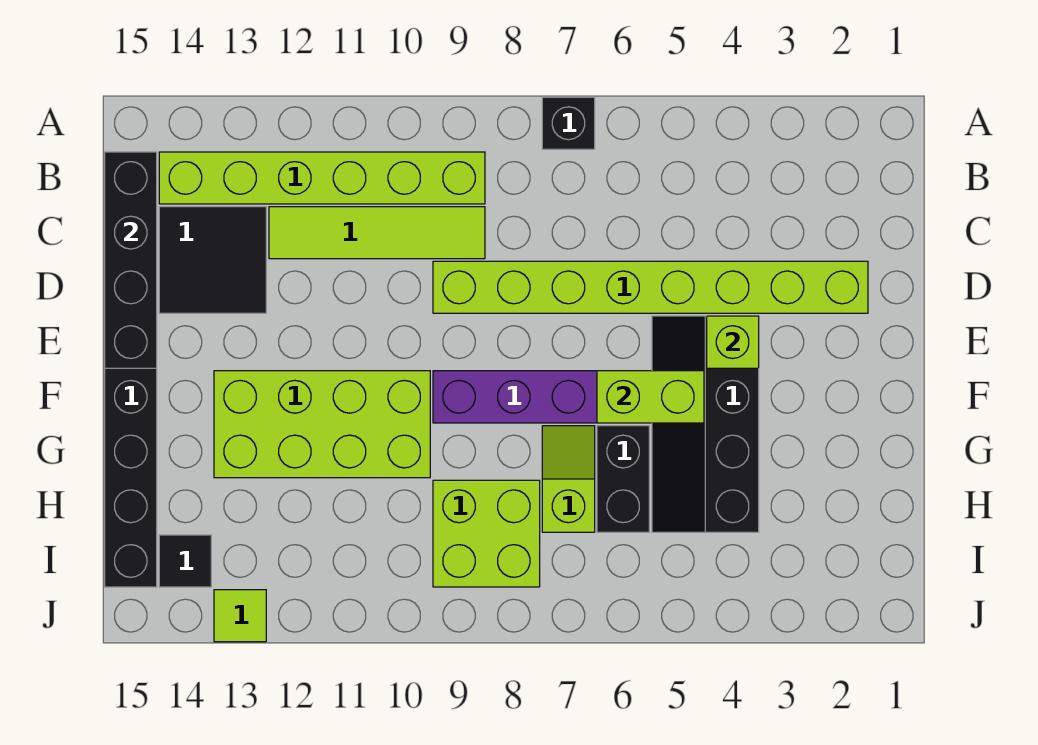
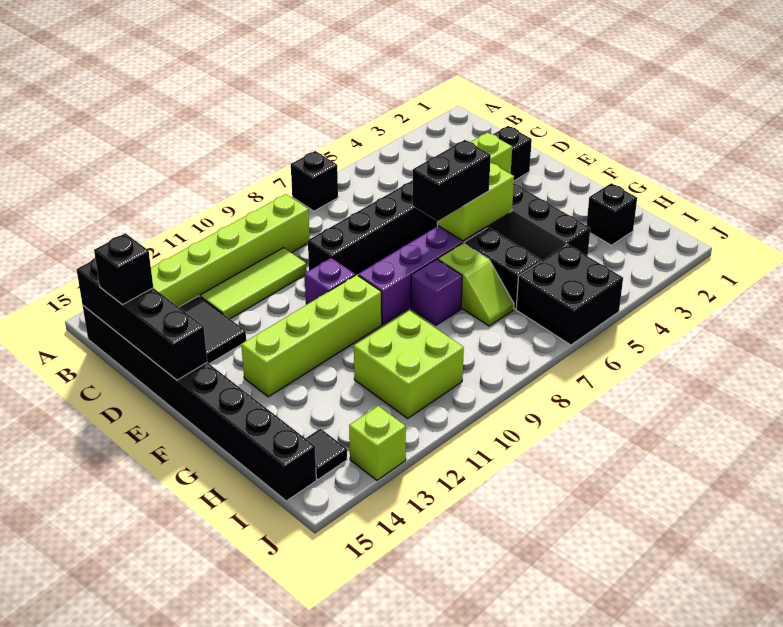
lime tile C9:C12 level 1 -> lime tile C10:C12 level 1
none -> black brick C15 level 3
lime brick D2:D9 level 1 -> black brick D2:D9 level 1
none -> purple brick E10 level 1
none -> black brick F6:F7 level 3
lime brick F10:G13 level 1 -> lime brick F10:F13 level 1
lime slope G7:H7 level 1 top H -> lime slope G7:H7 level 1 top G
none -> purple brick G8 level 1
none -> black brick H2 level 1
lime brick H8:I9 level 1 -> lime brick H10:I11 level 1
none -> black brick I5:J6 level 1
lime tile J13 level 1 -> lime brick J13 level 1

